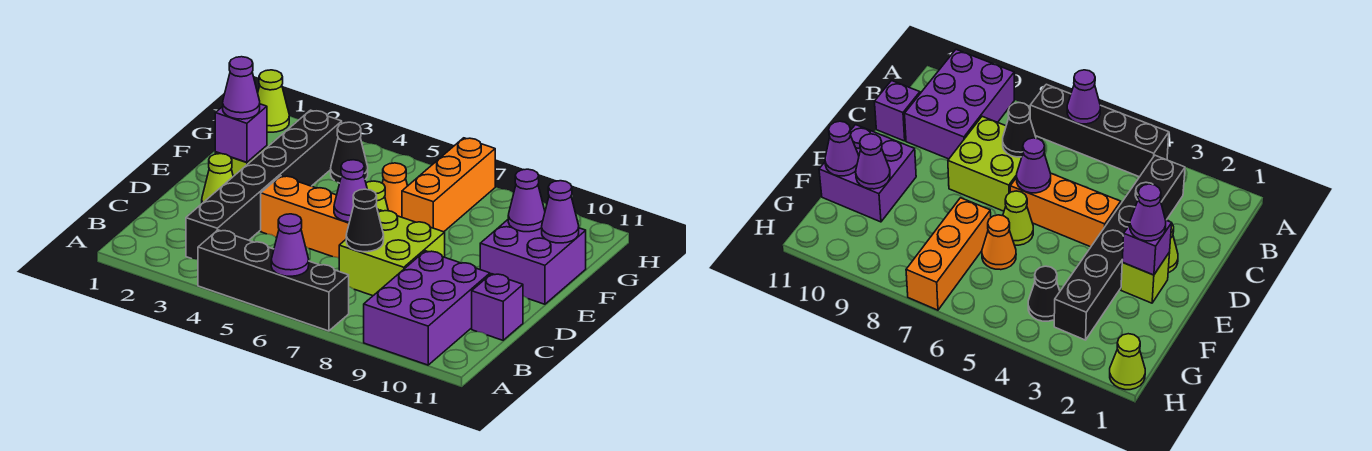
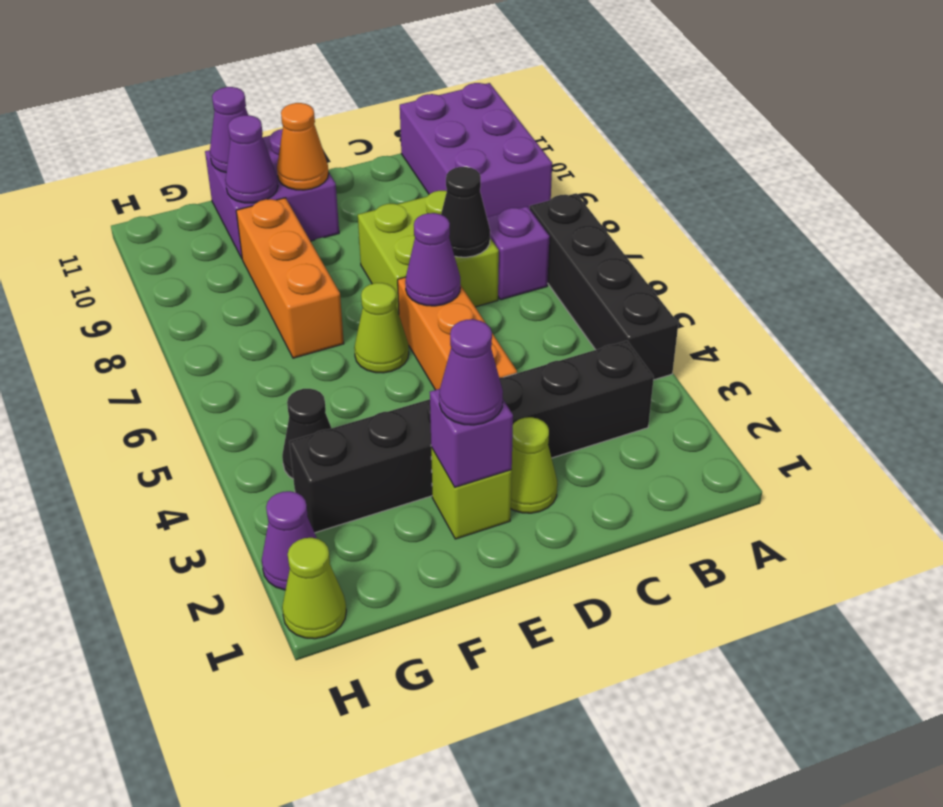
purple cone A6 level 2 -> purple cone H2 level 1
purple brick A9:C10 level 1 -> purple brick A9:B11 level 1
purple brick C11 level 1 -> purple brick B7 level 1
orange cone F6 level 1 -> orange cone E10 level 2
orange brick F7:H7 level 1 -> orange brick F7:F9 level 1

